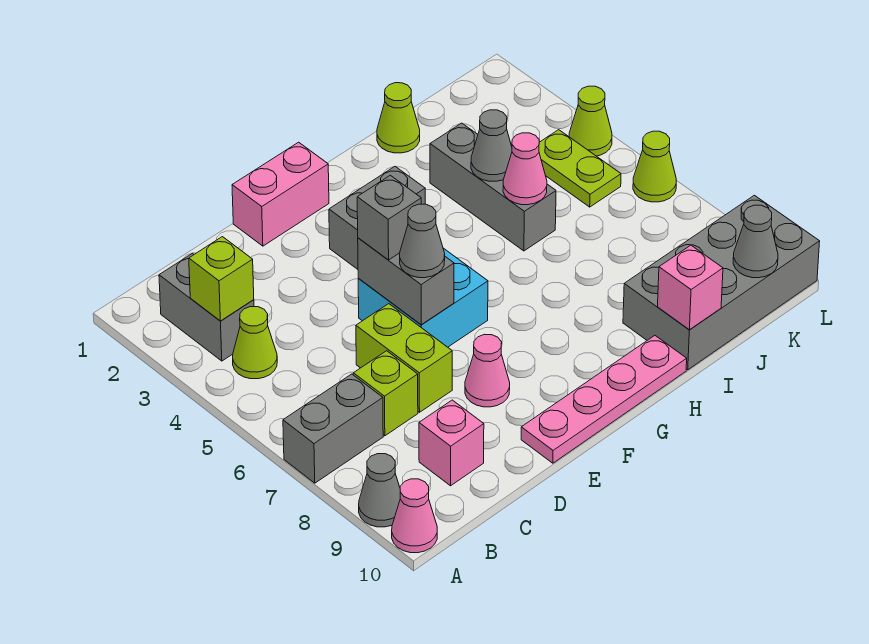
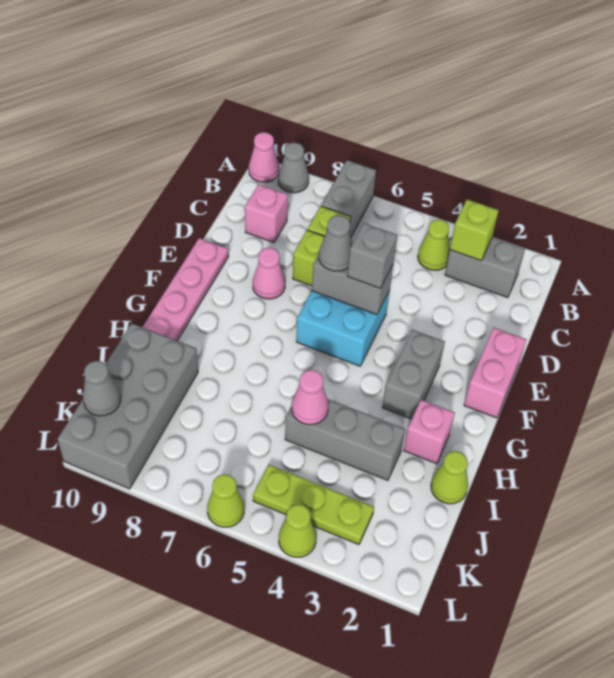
grey cone I4 level 2 -> none
pink brick I10 level 2 -> pink brick H2 level 1
lime plate K4:K5 level 1 -> lime plate K3:K5 level 1

